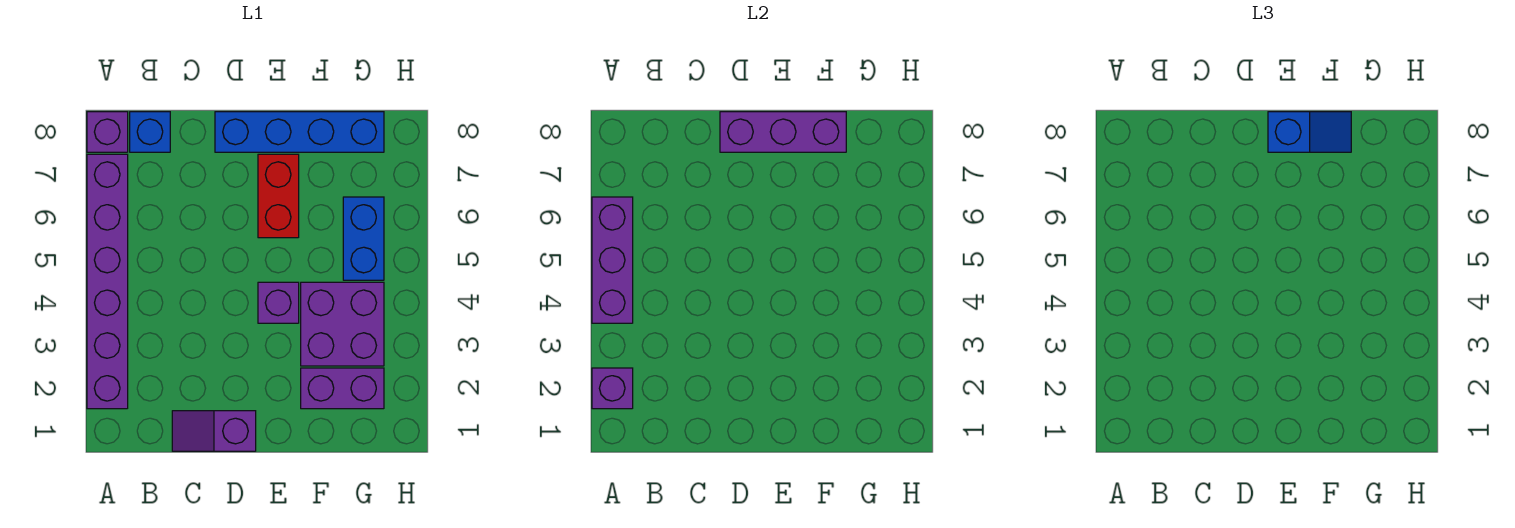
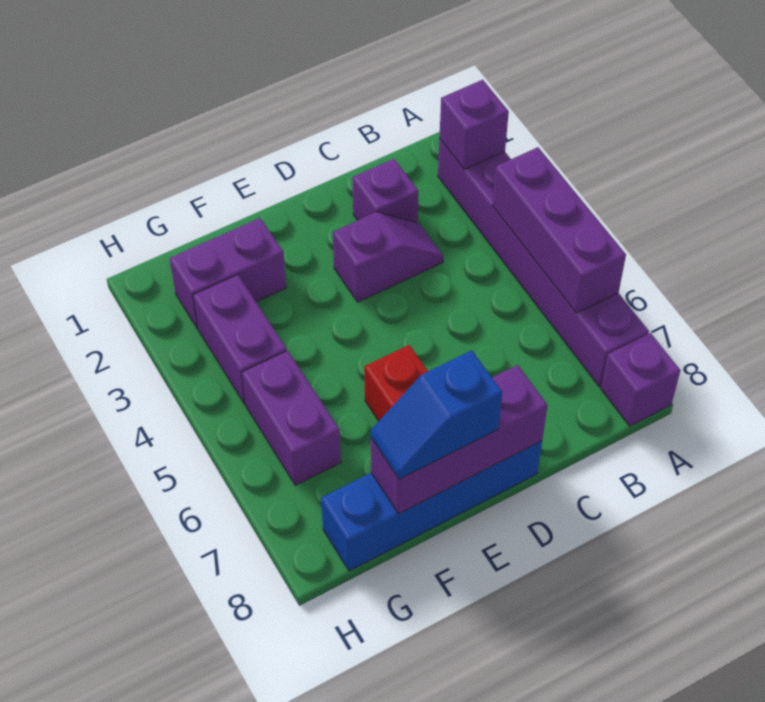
blue brick B8 level 1 -> none
purple slope C1:D1 level 1 top D -> purple slope C3:D3 level 1 top D
purple brick E4 level 1 -> purple brick C2 level 1
purple brick F3:G4 level 1 -> purple brick G3:G4 level 1
blue brick G5:G6 level 1 -> purple brick G5:G6 level 1

